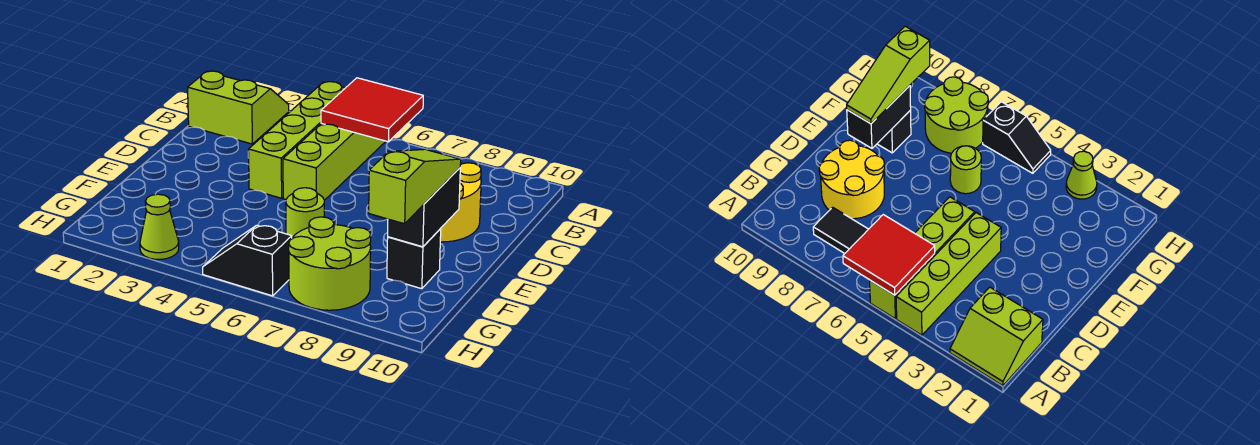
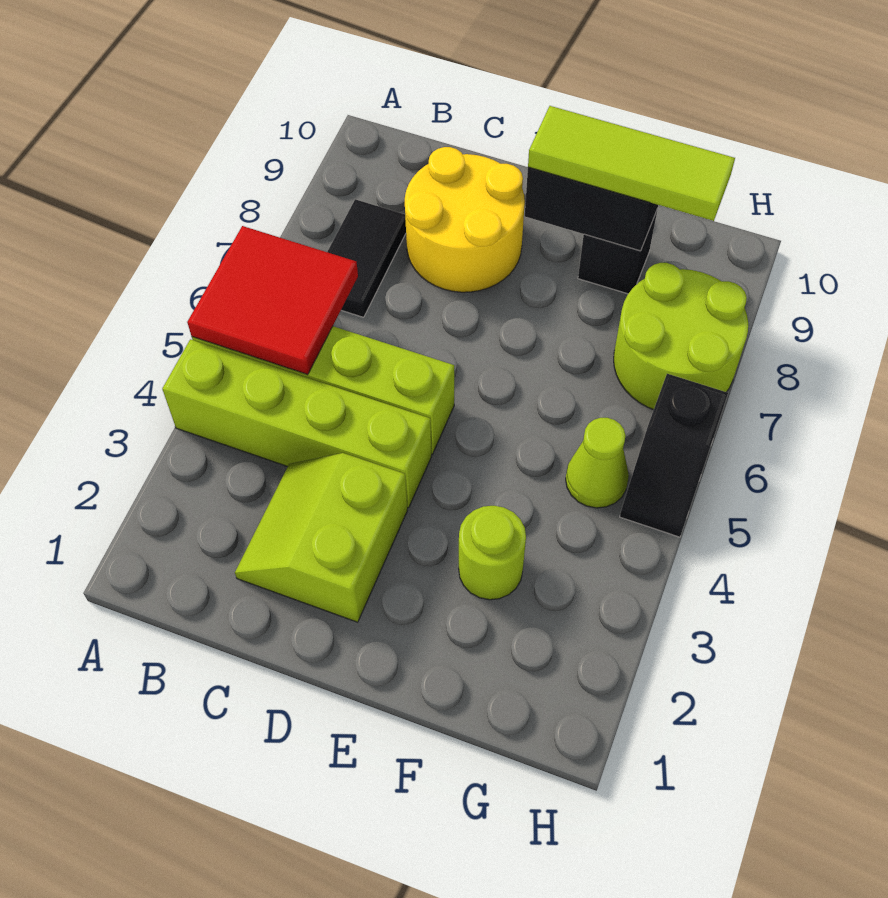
lime slope A1:B2 level 1 top B -> lime slope C2:D3 level 1 top D
lime slope E9:G9 level 3 top G -> lime tile E9:G9 level 3
lime round brick F6 level 1 -> lime round brick F3 level 1
lime cone H3 level 1 -> lime cone G5 level 1

